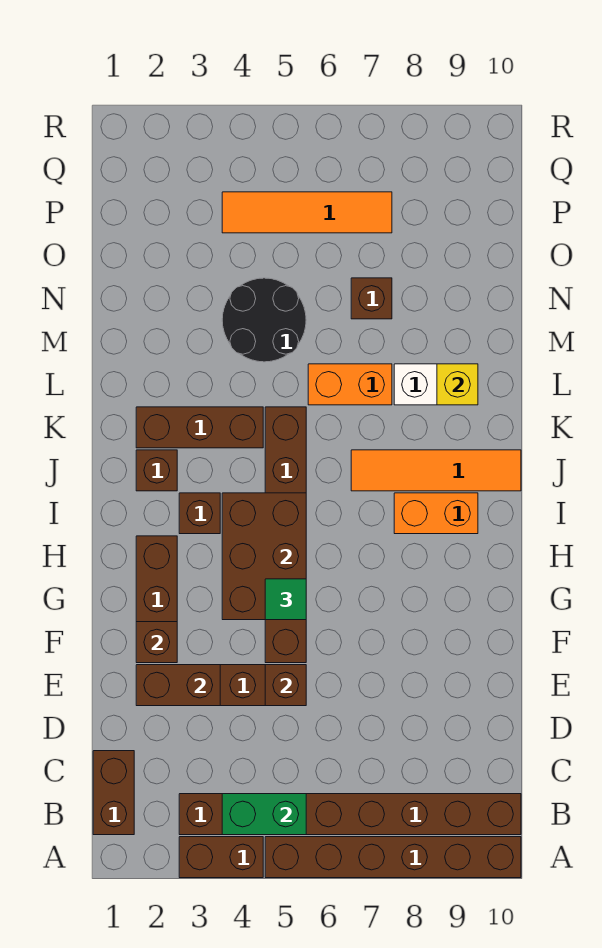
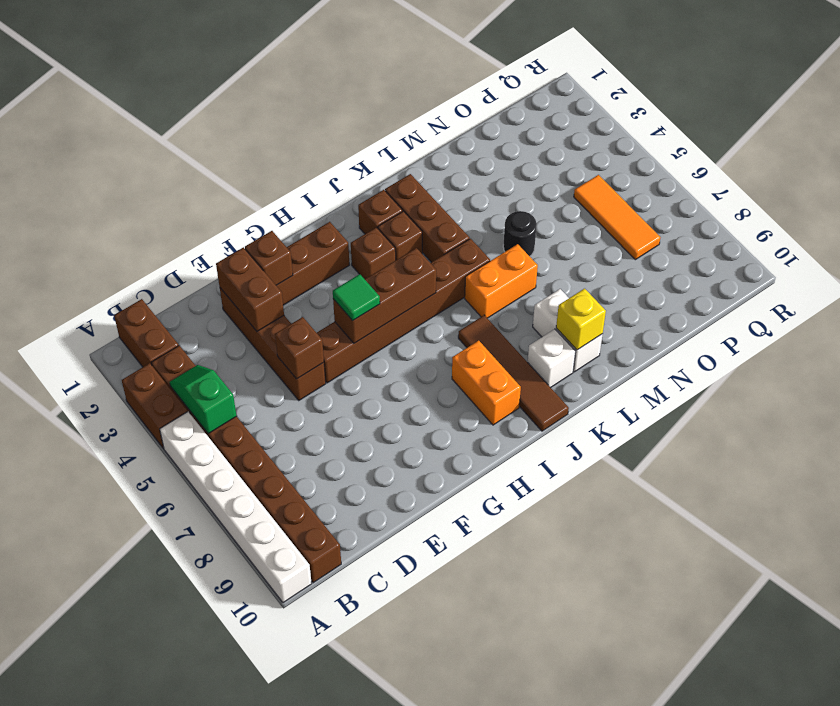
brown brick A5:A10 level 1 -> white brick A5:A10 level 1
brown brick B1:C1 level 1 -> brown brick B1:B2 level 1
green brick B4:B5 level 2 -> green slope B4:B5 level 2 top 5
brown brick G4:I5 level 2 -> brown brick G5:I5 level 2
orange tile J7:J10 level 1 -> brown tile J7:J10 level 1
none -> white brick K9 level 1
orange brick L6:L7 level 1 -> orange brick K6:L6 level 1
black round brick M4:N5 level 1 -> black round brick M5 level 1
brown brick N7 level 1 -> brown brick J3 level 1
orange tile P4:P7 level 1 -> orange tile P5:P7 level 1

